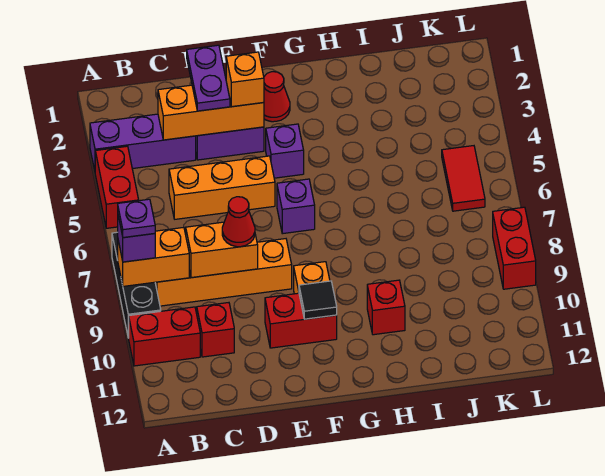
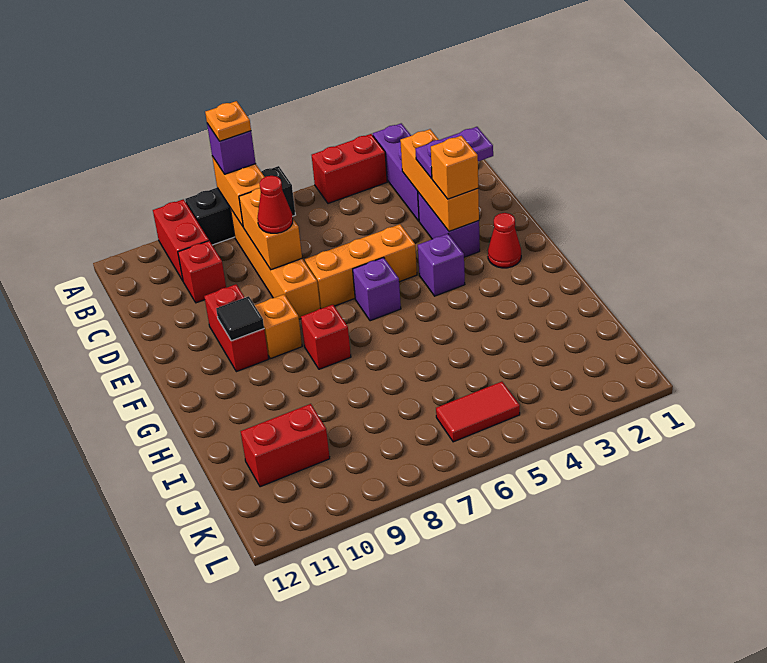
purple plate A8 level 4 -> orange plate A8 level 4
orange brick C5:E5 level 1 -> orange brick E5:E7 level 1
red brick H10 level 1 -> red brick G8 level 1
red brick L8:L9 level 1 -> red brick J10:J11 level 1

